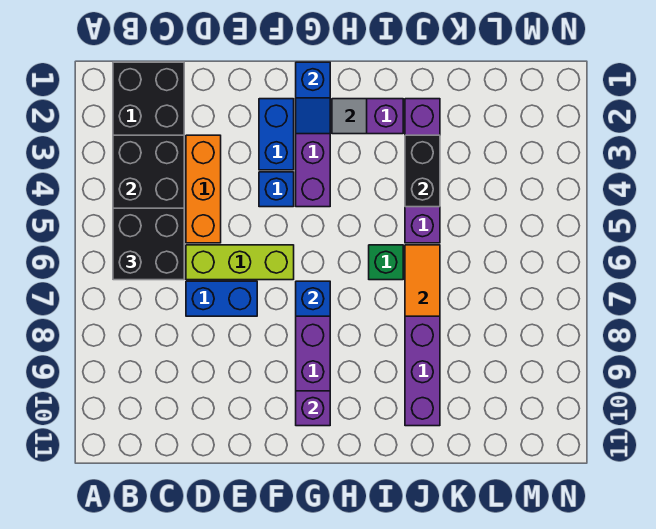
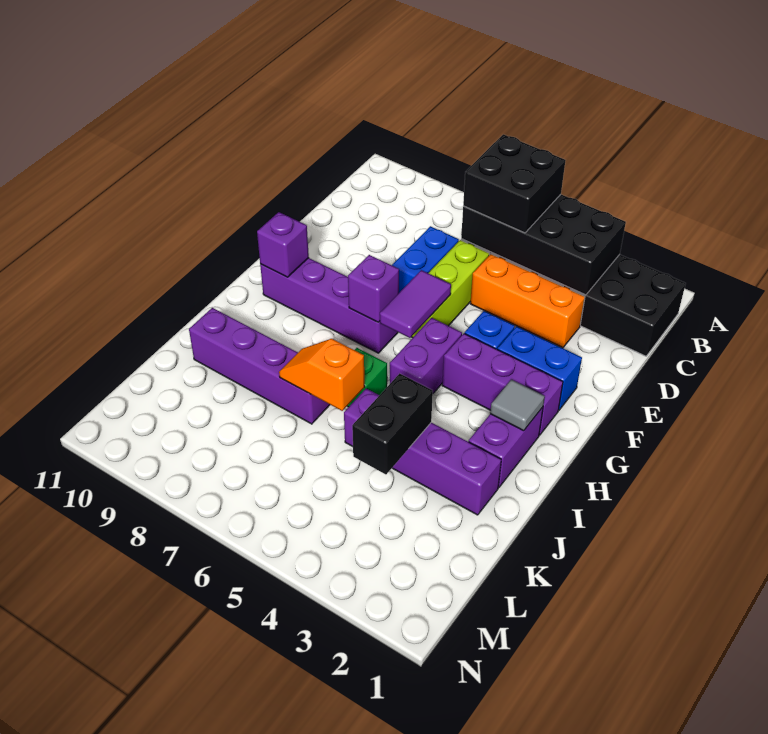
none -> purple tile F6:G6 level 2
blue slope G1:G2 level 2 top 1 -> none
none -> purple brick G5:H5 level 1
blue brick G7 level 2 -> purple brick G7 level 2
black brick J3:J4 level 2 -> black brick J4:K4 level 2
orange tile J6:J7 level 2 -> orange slope J6:J7 level 2 top 6

